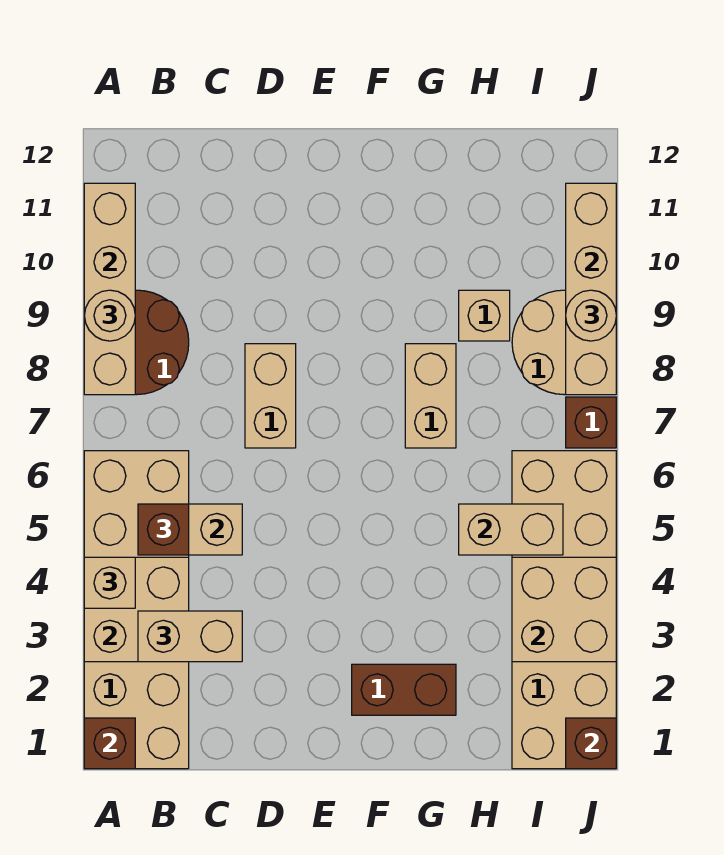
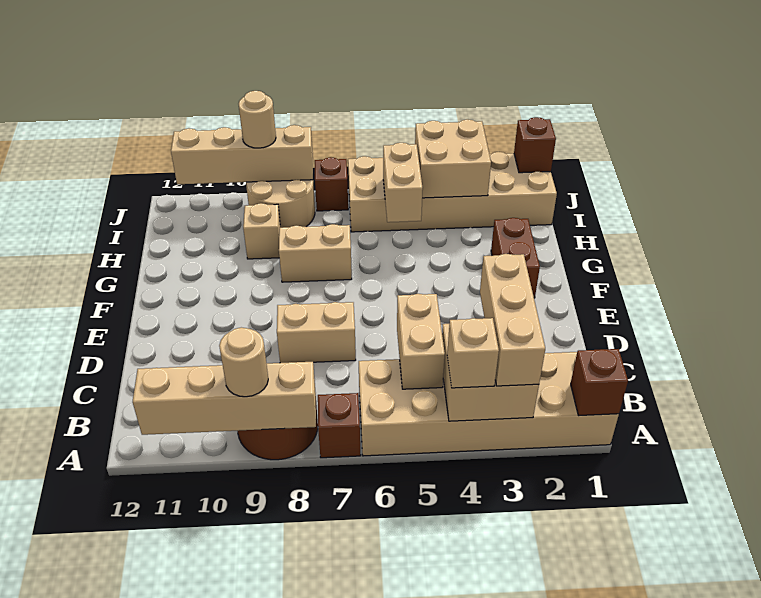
tan brick B3:C3 level 3 -> tan brick A3:C3 level 3
brown brick B5 level 3 -> brown brick A7 level 1

